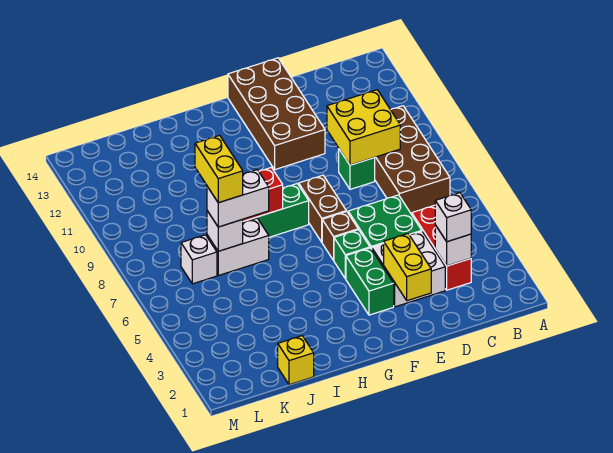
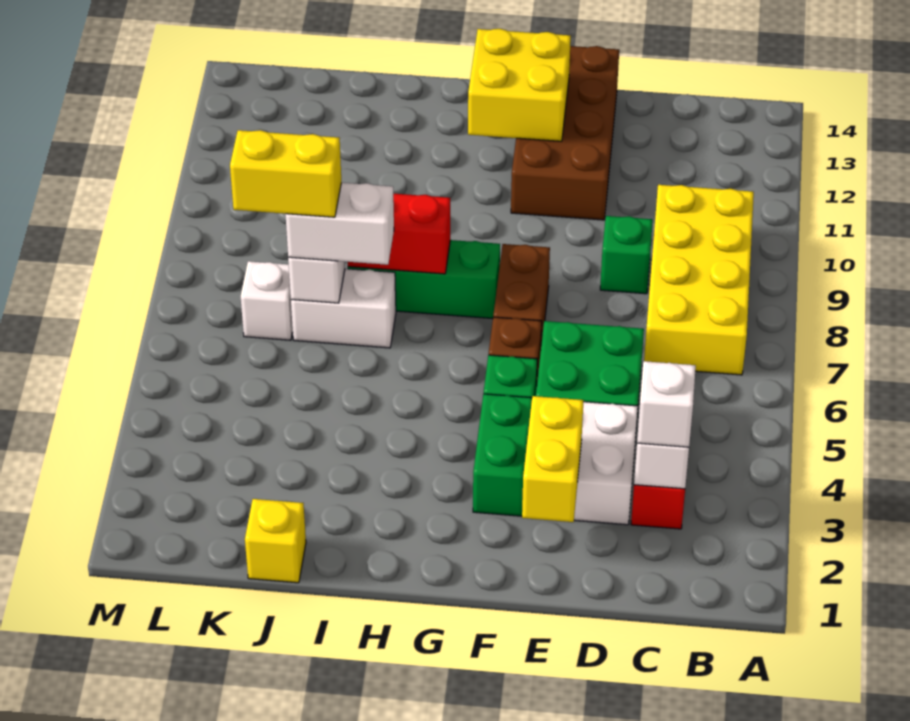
brown brick B7:C10 level 1 -> yellow brick B7:C10 level 1
yellow brick C9:D10 level 2 -> yellow brick F12:G13 level 2
yellow brick J7:J8 level 4 -> yellow brick J7:K7 level 4

